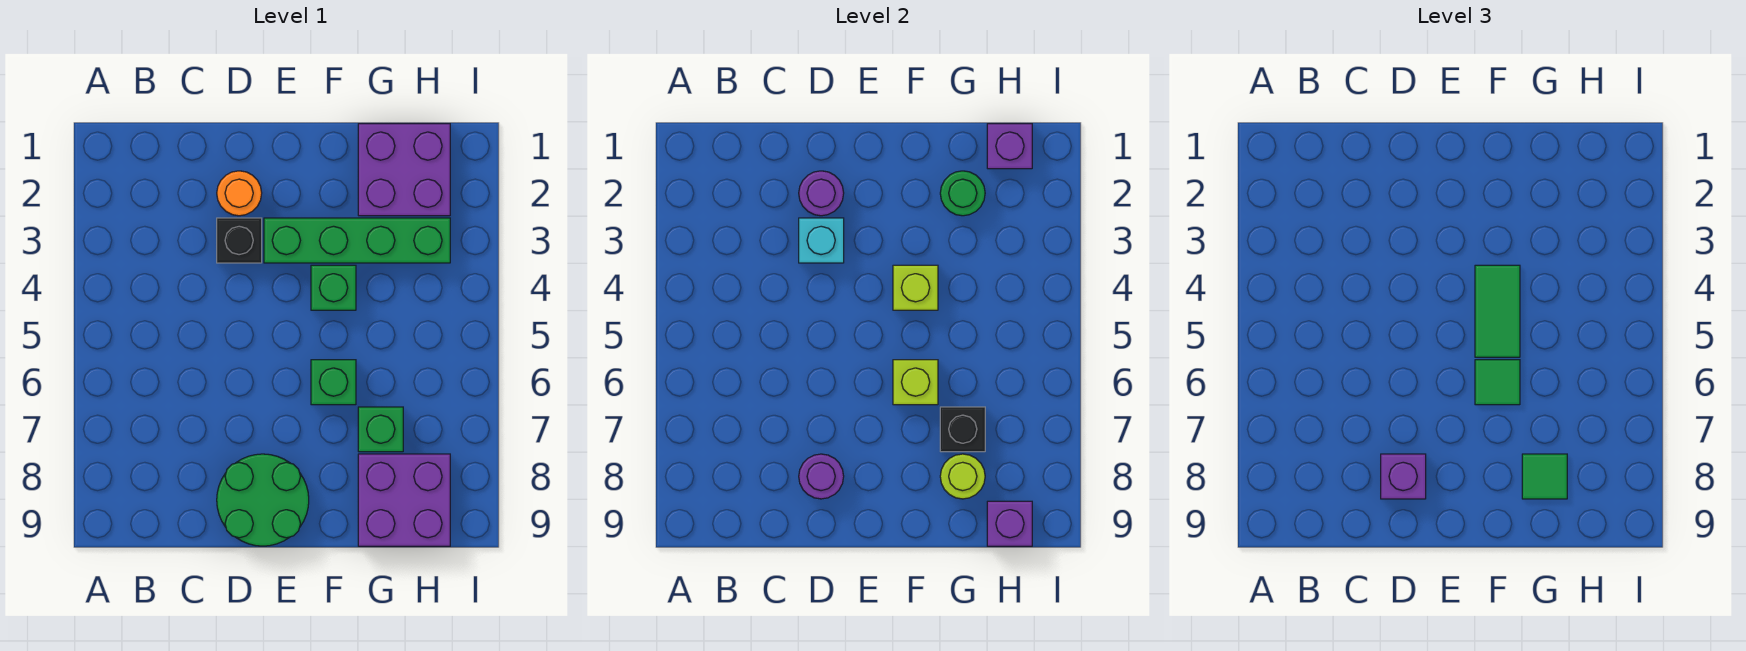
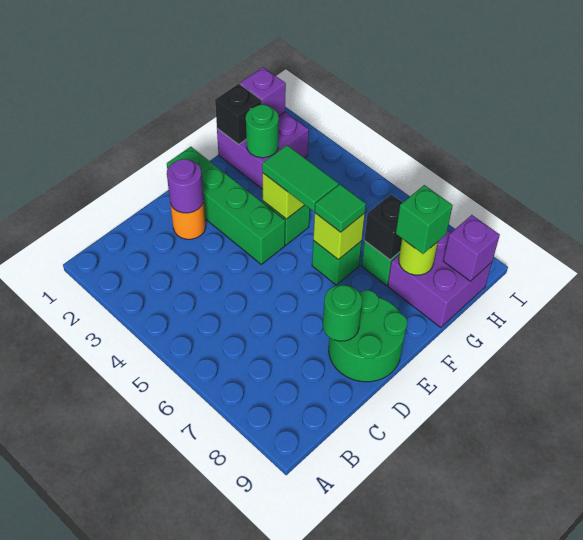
black brick D3 level 1 -> black brick G1 level 2
cyan brick D3 level 2 -> none
purple round brick D8 level 2 -> green round brick D8 level 2
purple brick D8 level 3 -> none
green brick E3:H3 level 1 -> green brick E1:E4 level 1
green tile G8 level 3 -> green brick G8 level 3

